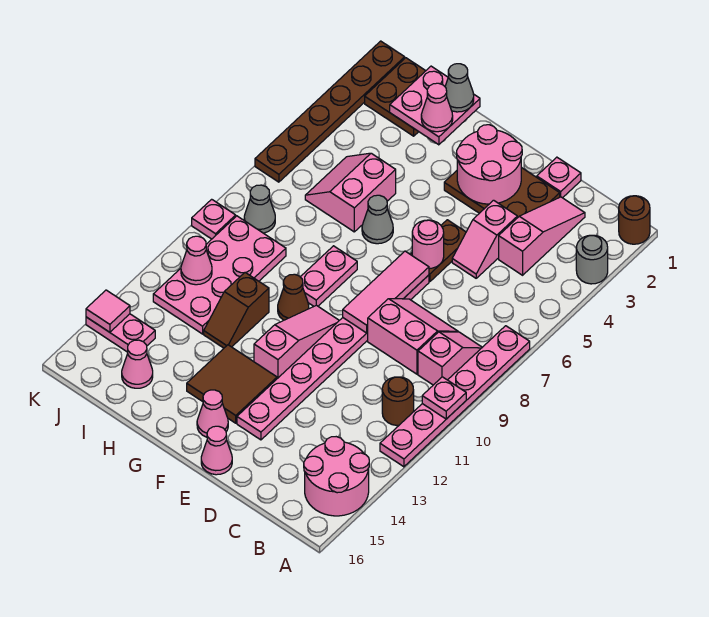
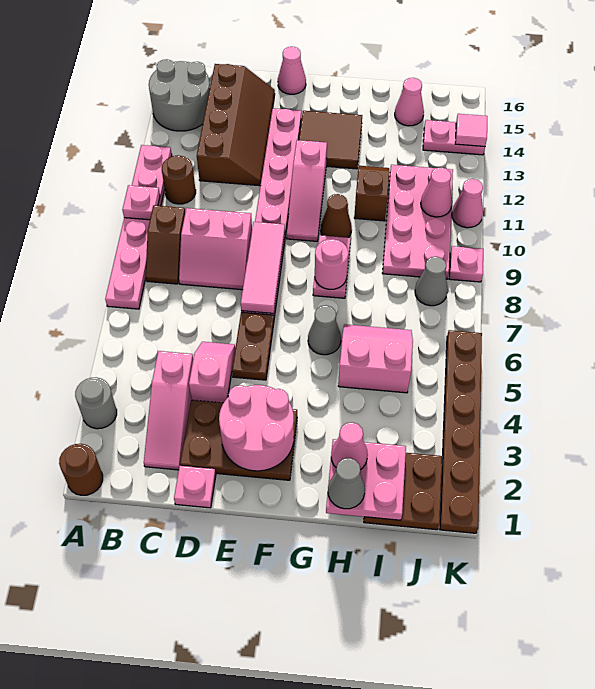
pink round brick A14:B15 level 1 -> grey round brick A14:B15 level 1
pink slope B8:B9 level 1 top 9 -> brown slope B8:B9 level 1 top 9
none -> brown slope C12:D15 level 1 top C
pink round brick E6 level 2 -> pink round brick G8 level 2
pink cone F15 level 1 -> pink cone K11 level 1
pink slope H5:I6 level 1 top H -> pink slope H5:I6 level 1 top 5

